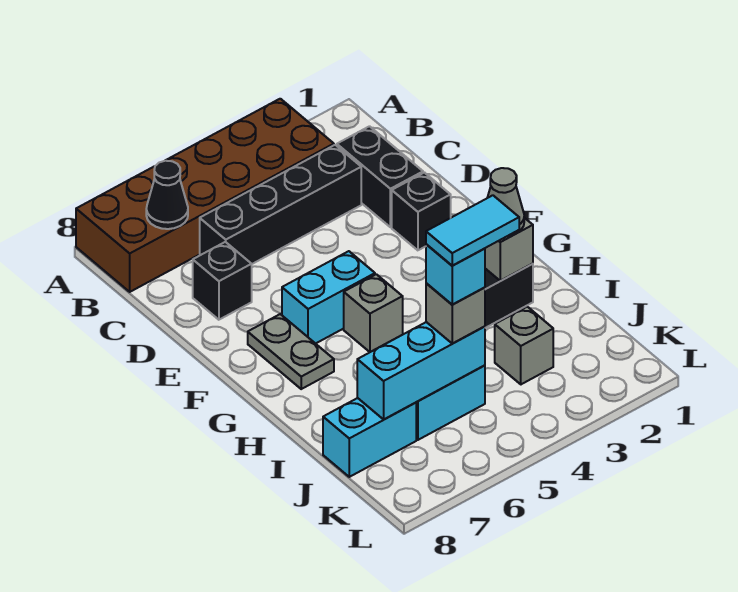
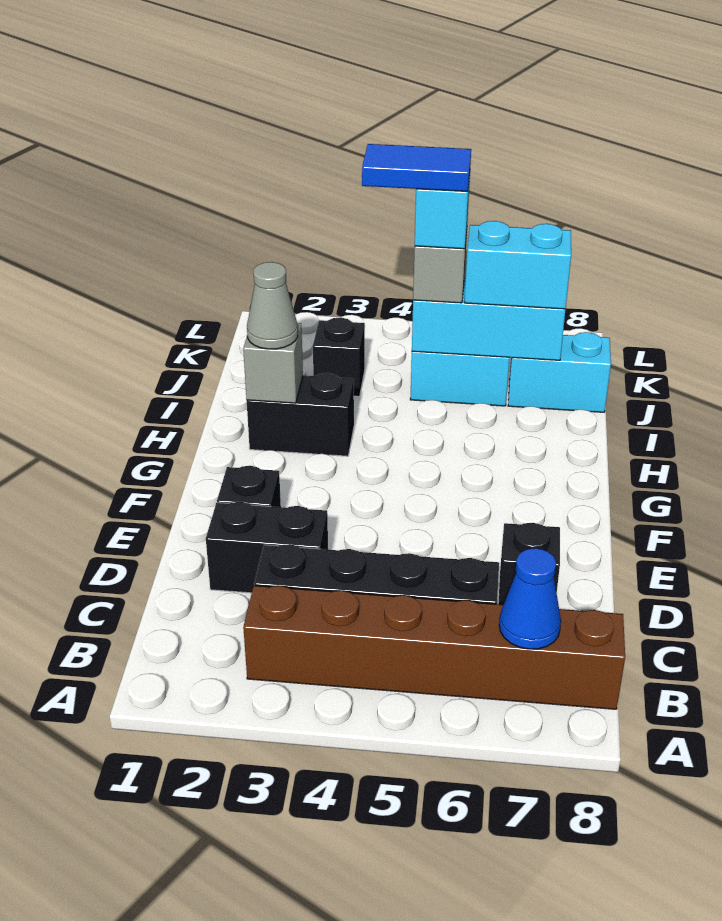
brown brick A3:B8 level 1 -> brown brick B3:B8 level 1
black cone B7 level 2 -> blue cone B7 level 2
black brick C2:D2 level 1 -> black brick D2:D3 level 1
cyan brick F5:F6 level 1 -> cyan brick J6:J7 level 3
grey plate F7:G7 level 1 -> none
grey brick G5 level 1 -> none
grey brick J3 level 1 -> black brick J3 level 1
cyan tile J4:J5 level 5 -> blue tile J4:J5 level 5

